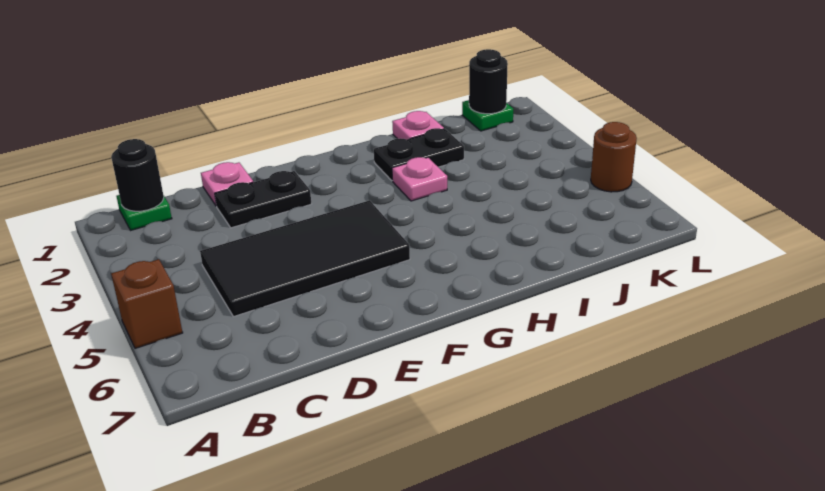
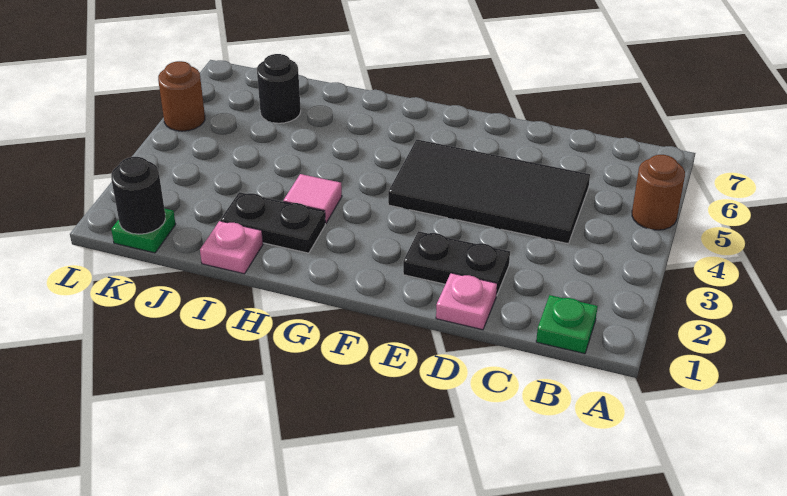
brown brick A5 level 1 -> brown round brick A5 level 1
black round brick B1 level 2 -> black round brick J6 level 1
pink plate H3 level 1 -> pink tile H3 level 1

